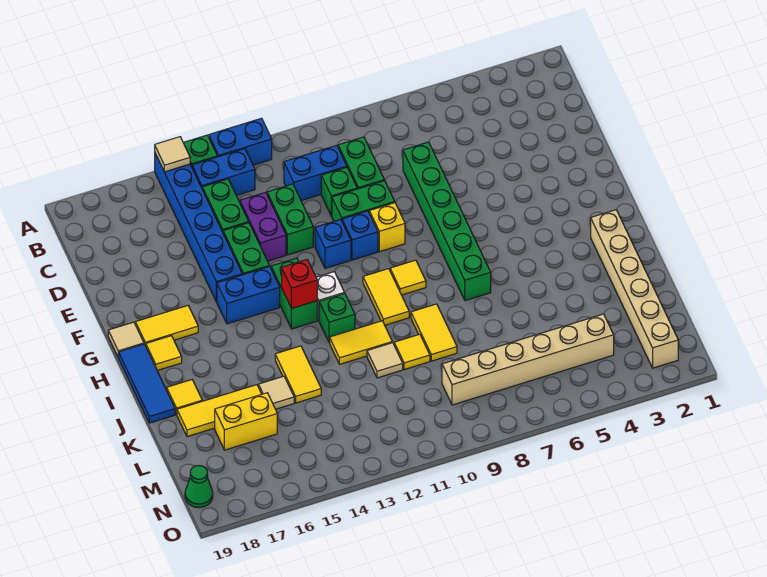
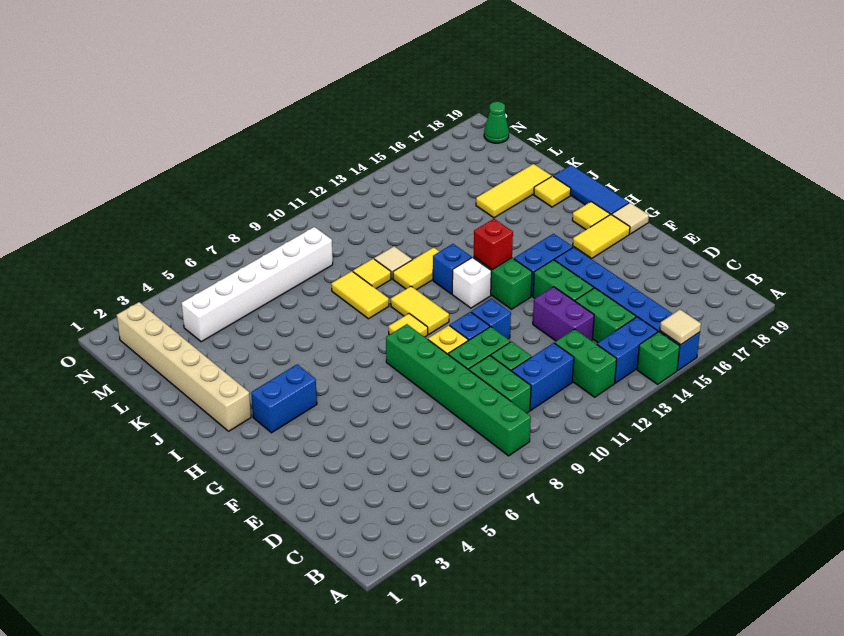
blue brick A12:A13 level 1 -> blue brick H3:H4 level 1
green brick D7:I7 level 1 -> green brick B8:G8 level 1
green brick D12:E12 level 1 -> green brick B12:C12 level 1
green brick I12 level 1 -> blue brick I12 level 1
yellow tile J14:K14 level 1 -> none
tan tile K15 level 1 -> none
yellow brick L16:L17 level 1 -> none
tan brick M4:M9 level 1 -> white brick M4:M9 level 1

